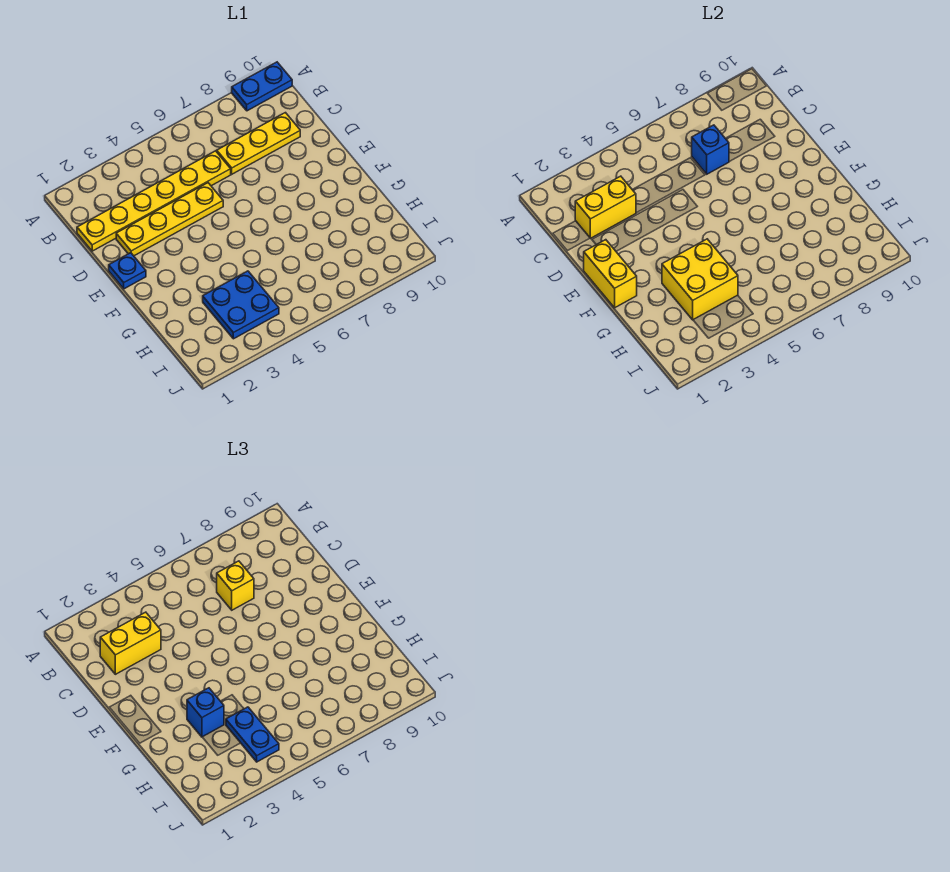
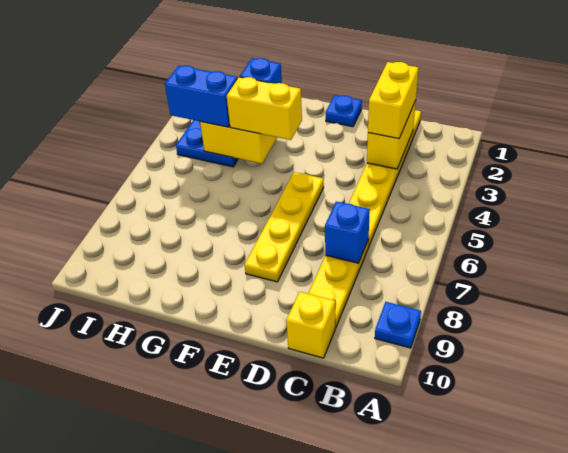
blue plate A9:A10 level 1 -> blue plate A9 level 1
yellow brick C7 level 3 -> yellow brick C10 level 1
yellow plate D2:D5 level 1 -> yellow plate E5:E8 level 1
yellow brick E1:F1 level 2 -> yellow brick F4:G4 level 3
blue plate H4:I4 level 3 -> blue brick H4:I4 level 3

